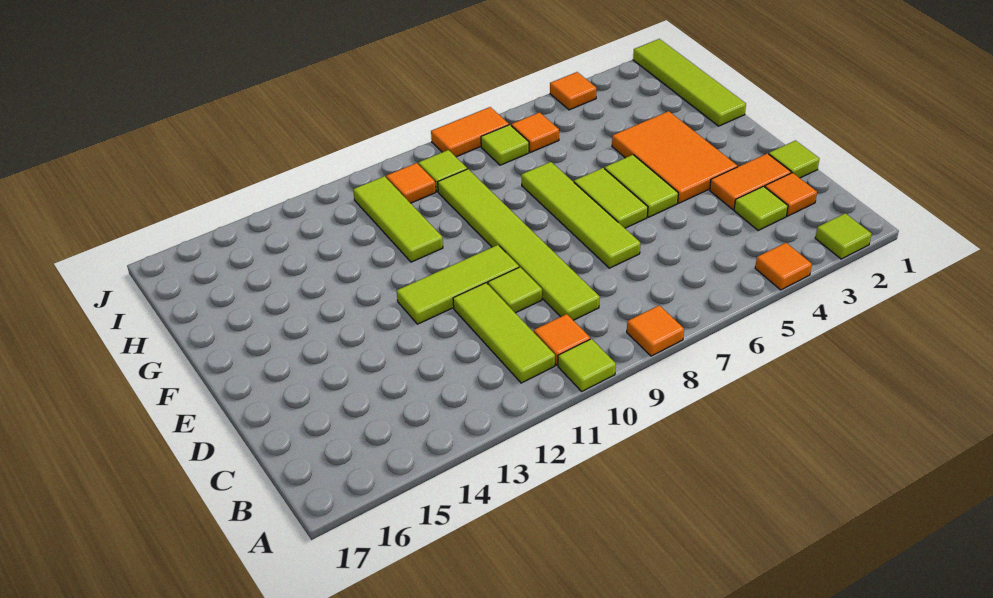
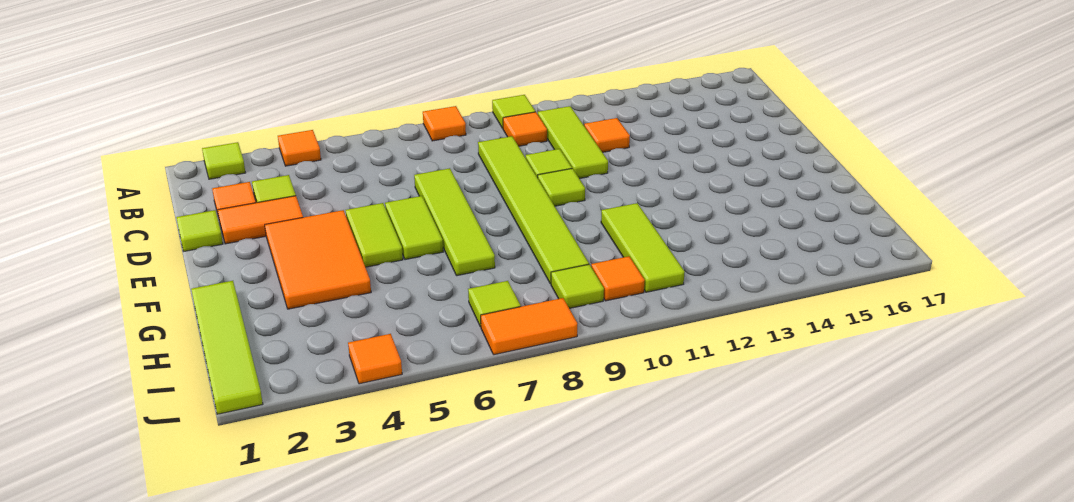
lime tile E10:E12 level 1 -> lime tile E10 level 1
orange tile I6 level 1 -> orange tile C12 level 1

